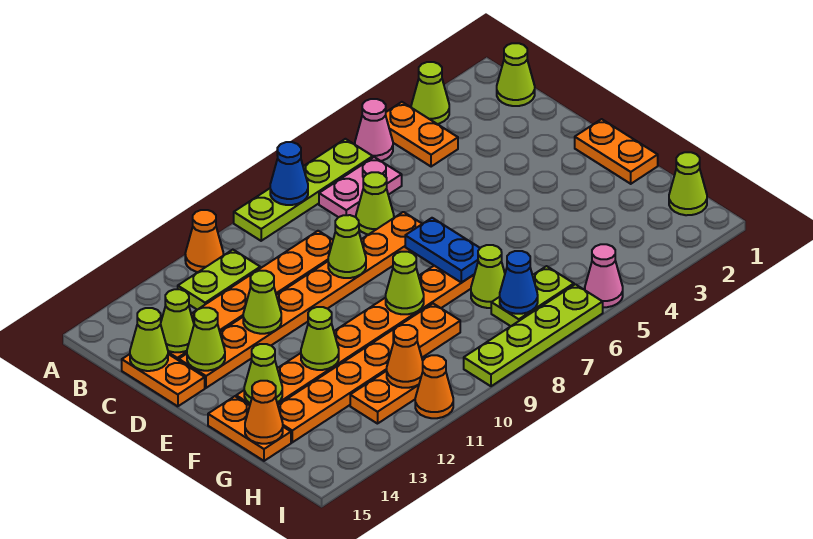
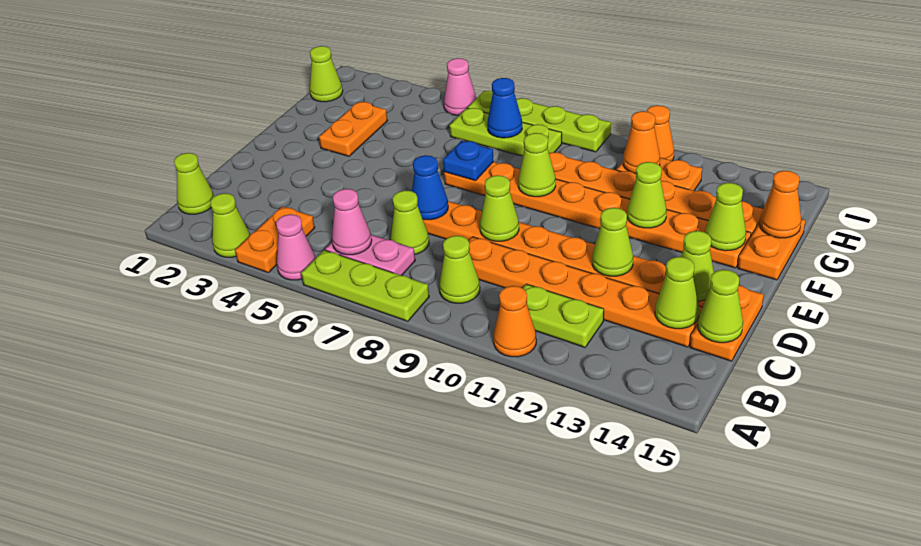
lime plate A6:A9 level 1 -> lime plate A6:A8 level 1
blue cone A8 level 2 -> blue cone D7 level 2
none -> pink cone B6 level 2
orange plate E1:F1 level 1 -> orange plate F3:G3 level 1
blue plate E7:F7 level 2 -> blue plate F7 level 2
lime cone G7 level 1 -> lime cone B9 level 1
lime plate H6:H7 level 1 -> lime plate H6:H8 level 1

